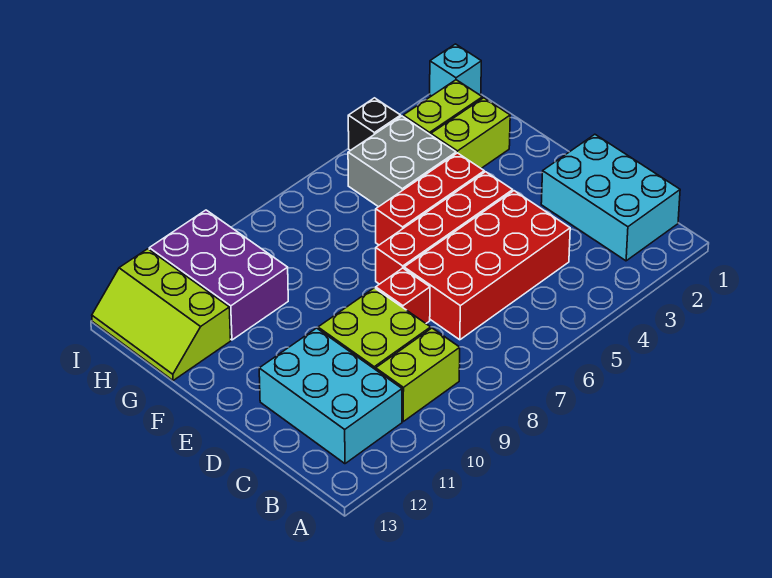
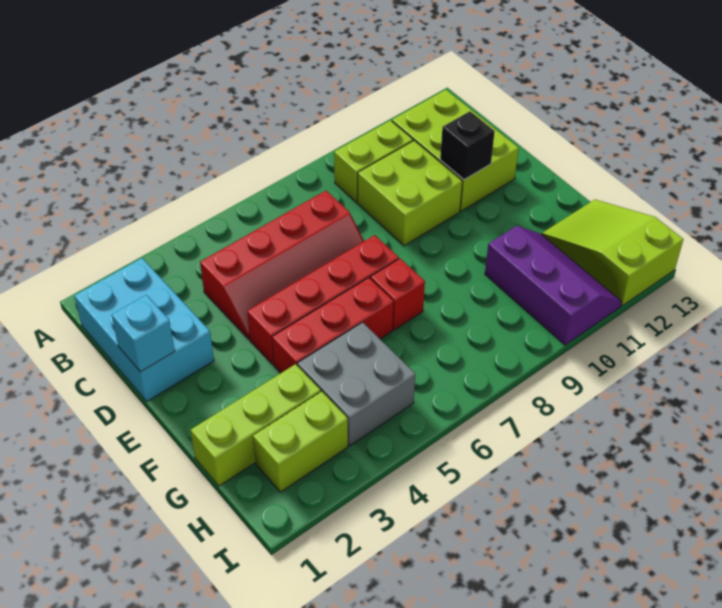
cyan brick B11:D12 level 1 -> lime brick B11:D12 level 1
red brick C4:D7 level 1 -> red slope C4:D7 level 1 top C
red brick D8 level 1 -> red brick F7 level 1
lime brick G2:G3 level 1 -> lime brick G1:G3 level 1
purple brick G10:I11 level 1 -> purple slope G10:I11 level 1 top 10
lime slope G12:I13 level 1 top 12 -> lime slope G12:I13 level 1 top I
cyan brick I1 level 1 -> cyan brick D1 level 2
black brick I4 level 1 -> black brick D11 level 2

